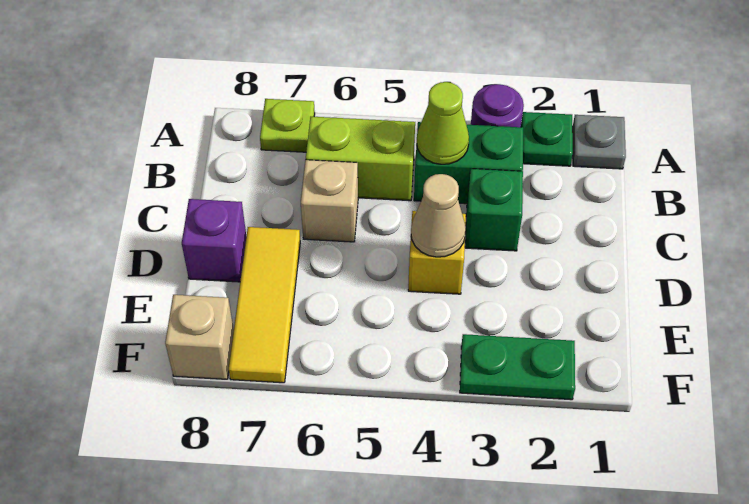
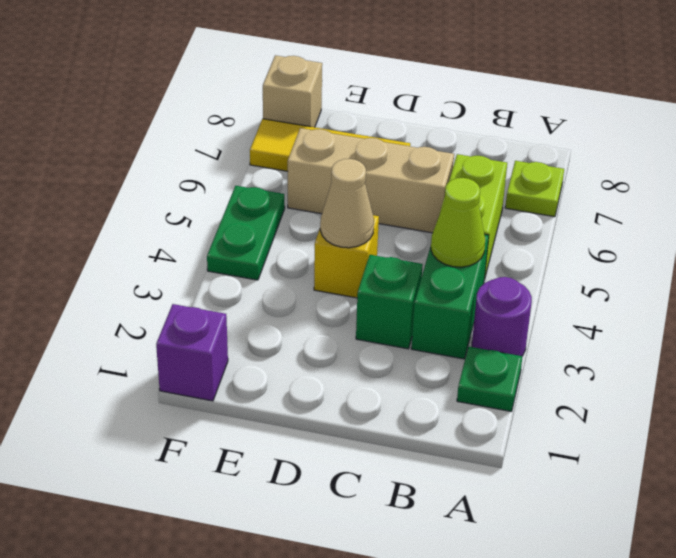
grey plate A1 level 1 -> none
tan brick C6 level 1 -> tan brick C6:E6 level 1
purple brick D8 level 1 -> purple brick F1 level 1
green plate F2:F3 level 1 -> green plate F4:F5 level 1

